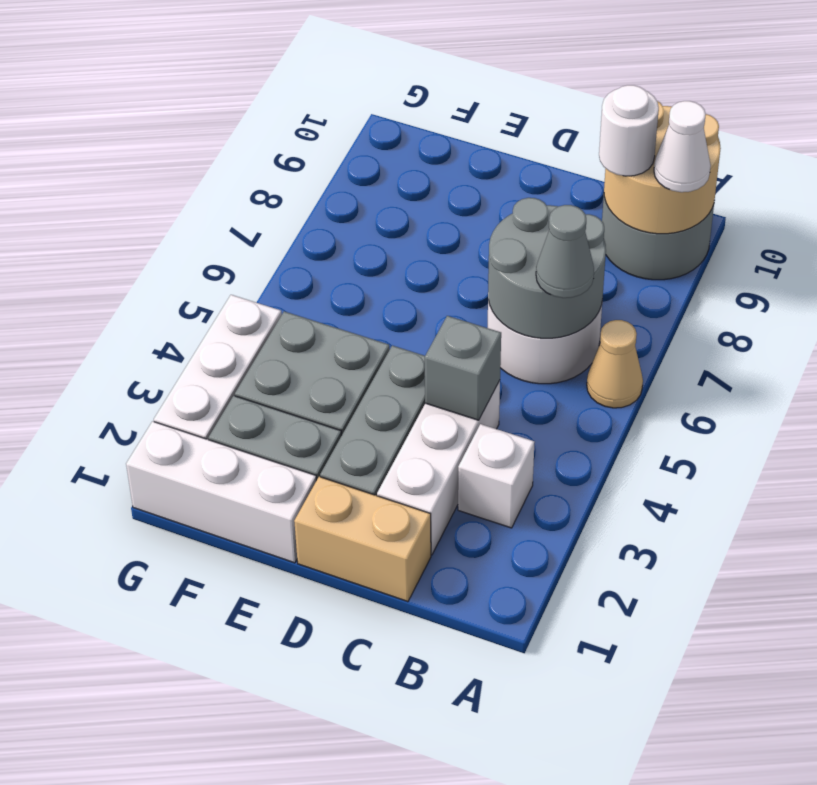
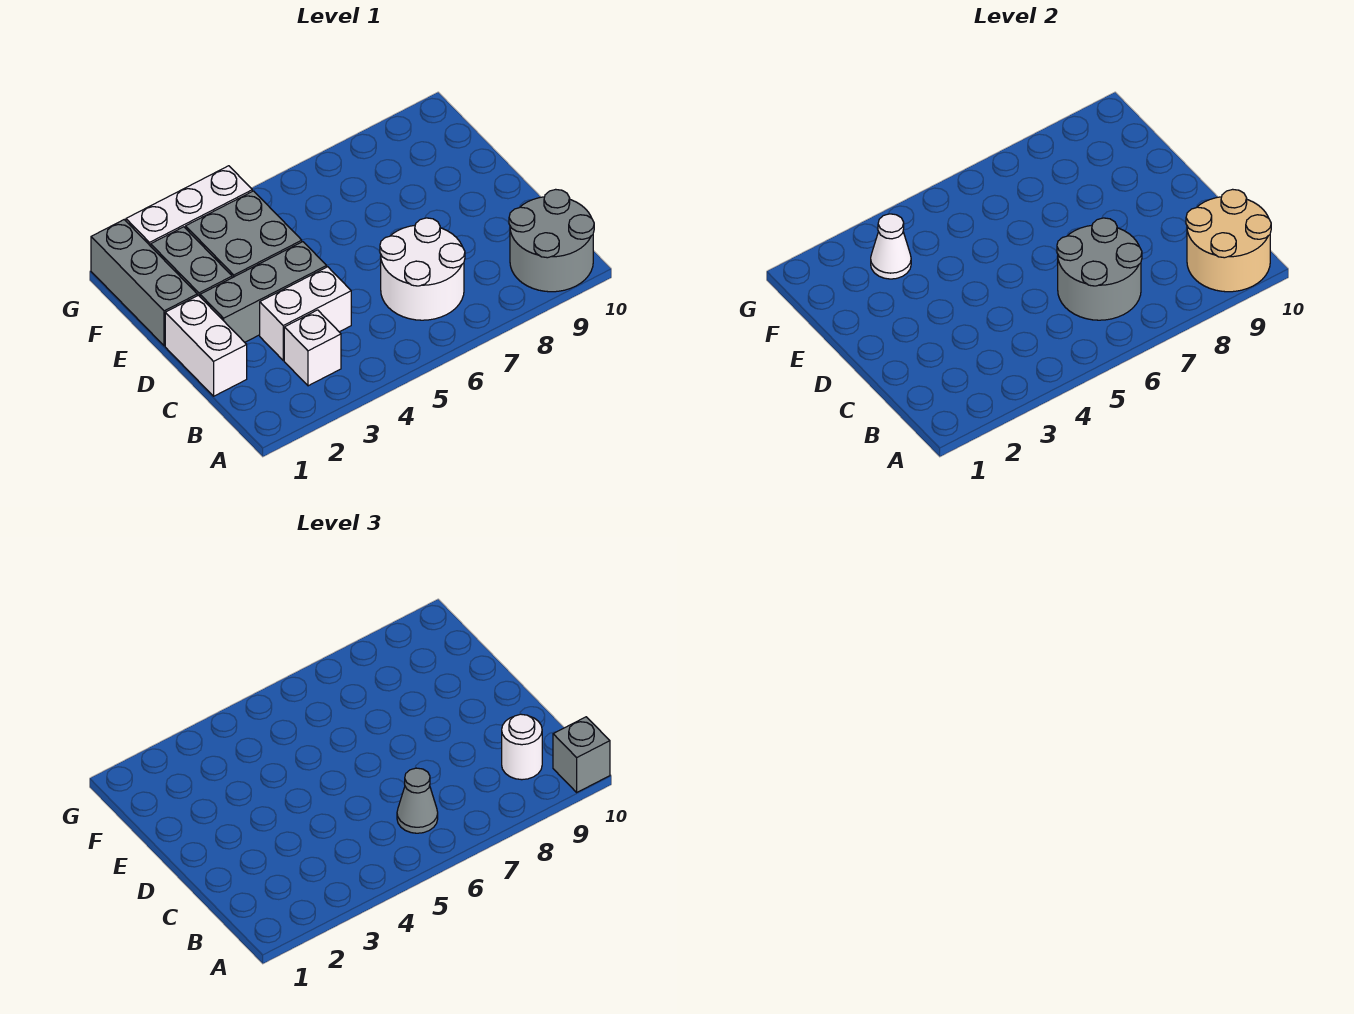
tan cone A6 level 1 -> none
white cone A9 level 3 -> white cone F3 level 2
tan brick C1:D1 level 1 -> white brick C1:D1 level 1
white brick C2:C4 level 1 -> white brick C3:C4 level 1
grey brick C4 level 2 -> grey brick A10 level 3
white brick E1:G1 level 1 -> grey brick E1:G1 level 1

